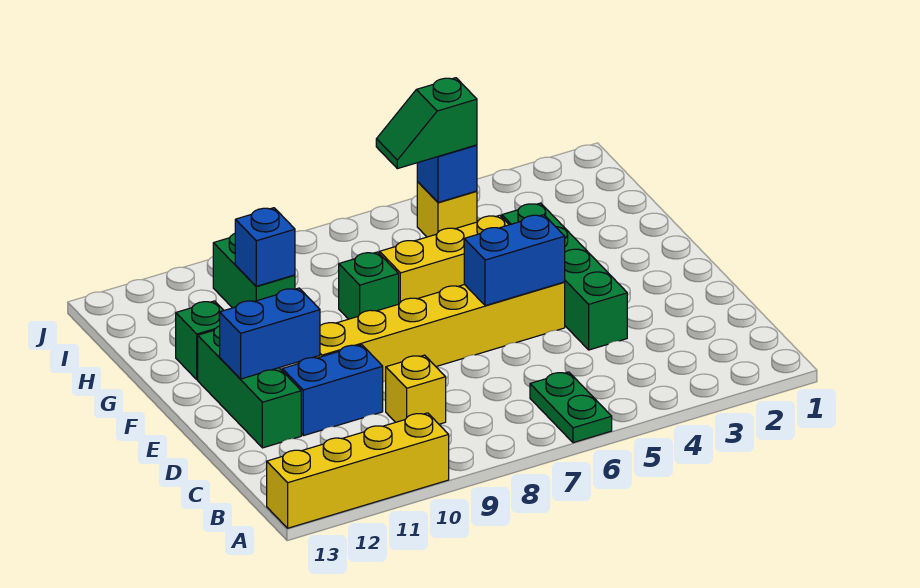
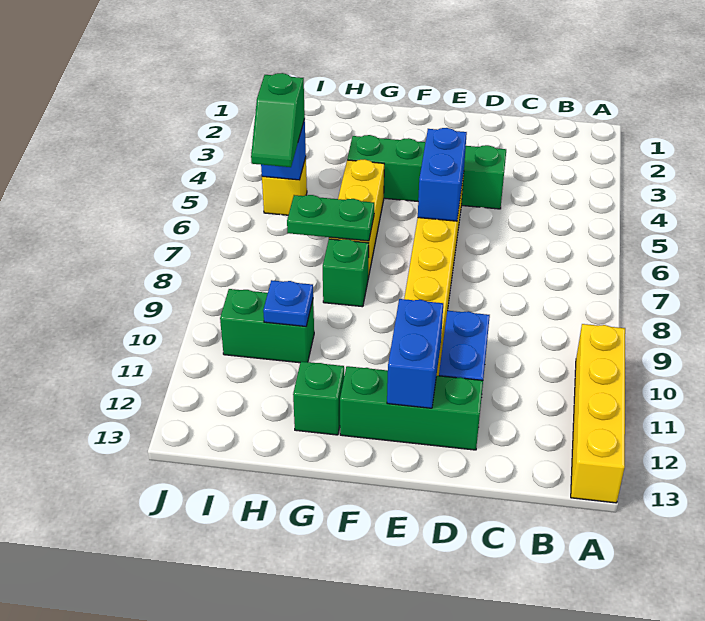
green plate A6:B6 level 1 -> green plate G7:H7 level 2
yellow brick C9 level 1 -> none
blue brick H10 level 2 -> blue plate H10 level 2

